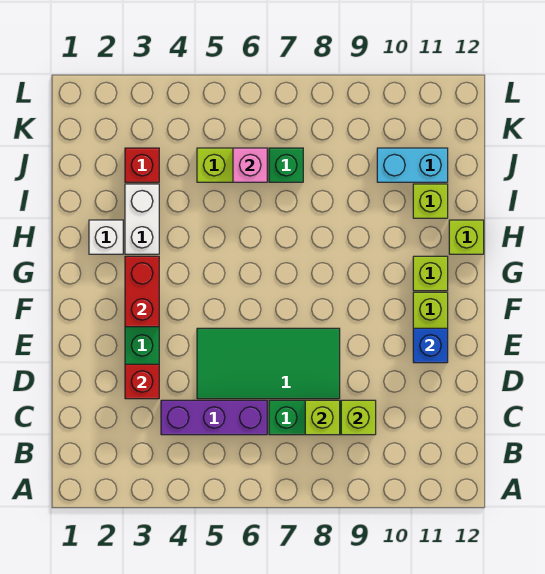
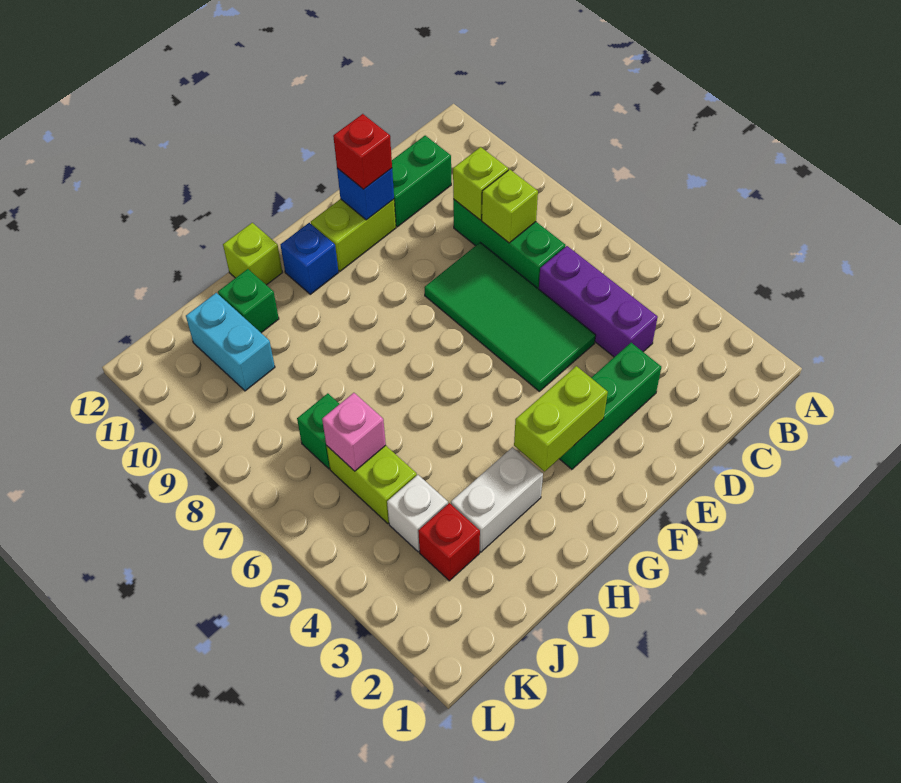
none -> green brick C11:D11 level 1
red brick D3 level 2 -> red brick E11 level 3
red brick F3:G3 level 2 -> lime brick F3:G3 level 2
lime brick G11 level 1 -> blue brick G11 level 1
white brick H2 level 1 -> white brick J4 level 1
lime brick I11 level 1 -> green brick I11 level 1

